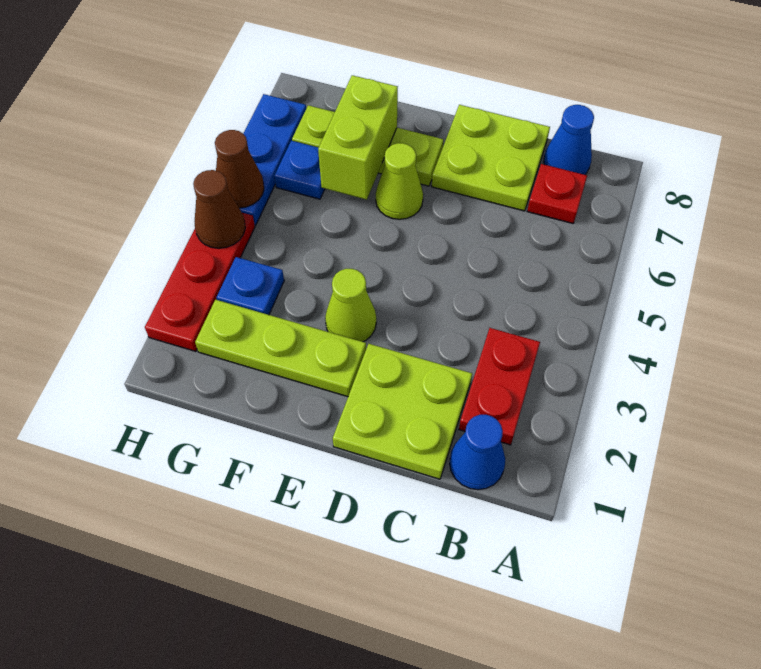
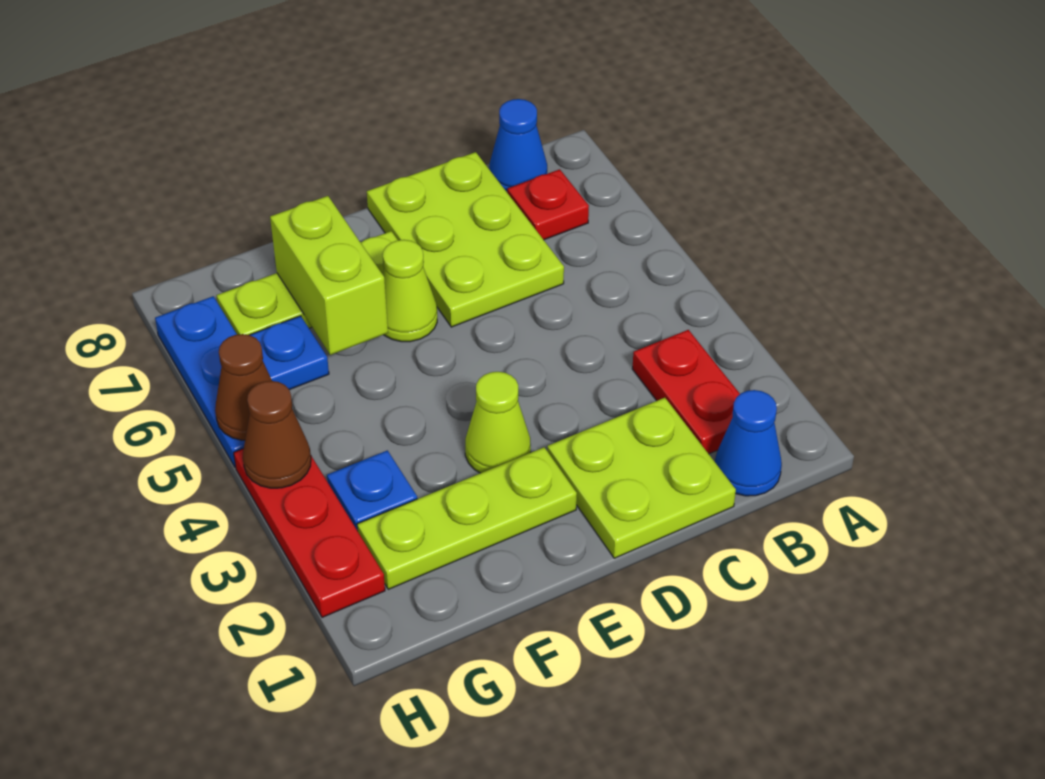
lime plate C7:D8 level 1 -> lime plate C6:D8 level 1

